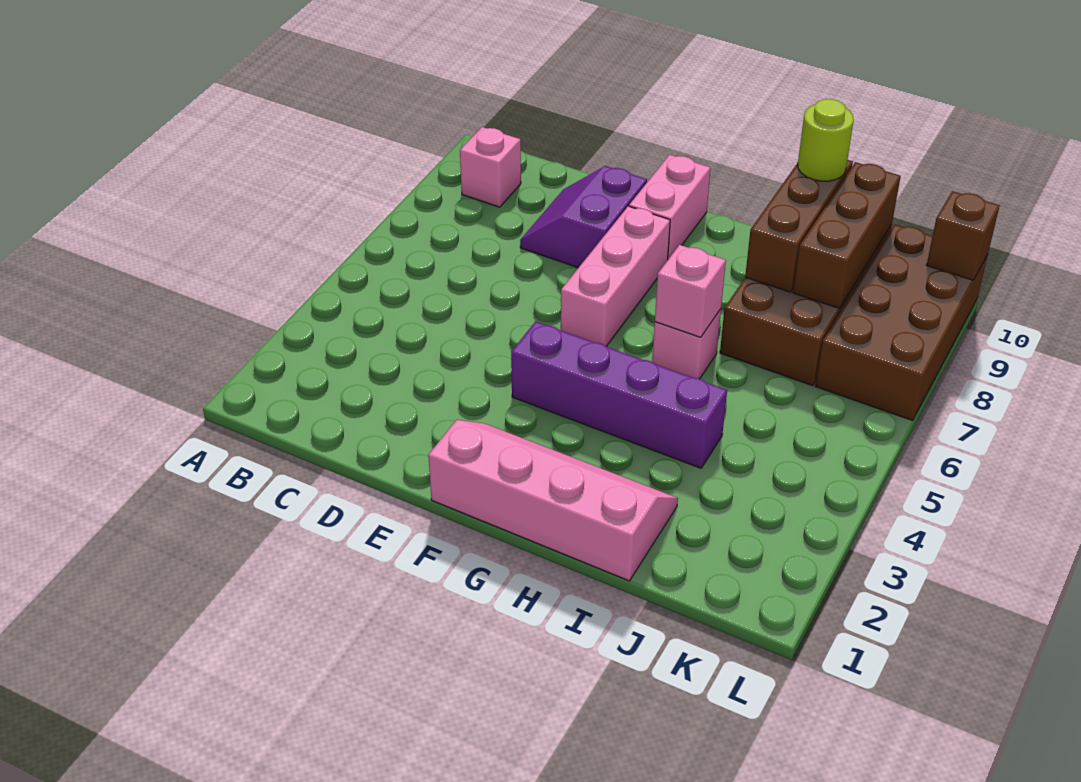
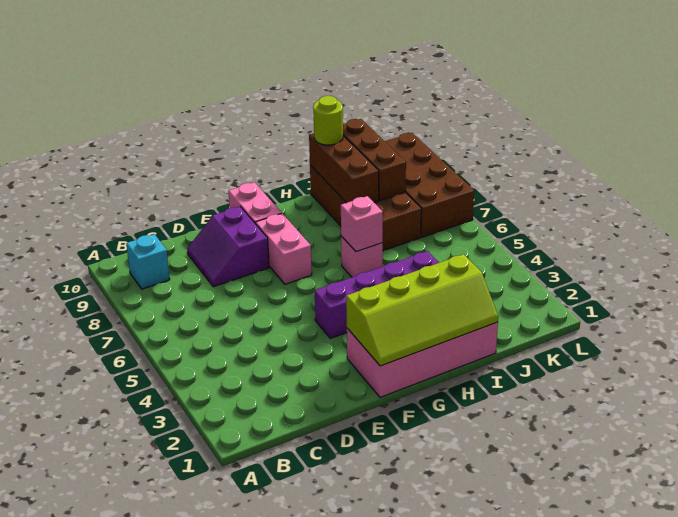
pink brick B9 level 1 -> cyan brick B9 level 1
pink slope F1:I2 level 1 top 1 -> pink brick F1:I2 level 1
none -> lime slope F1:I2 level 2 top 2
pink brick F6:F8 level 1 -> pink brick F7:F8 level 1
brown brick L10 level 2 -> none

